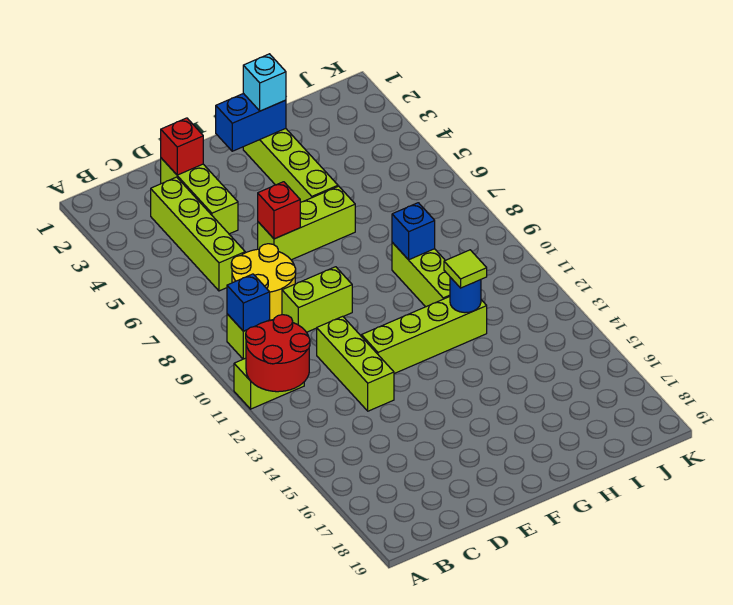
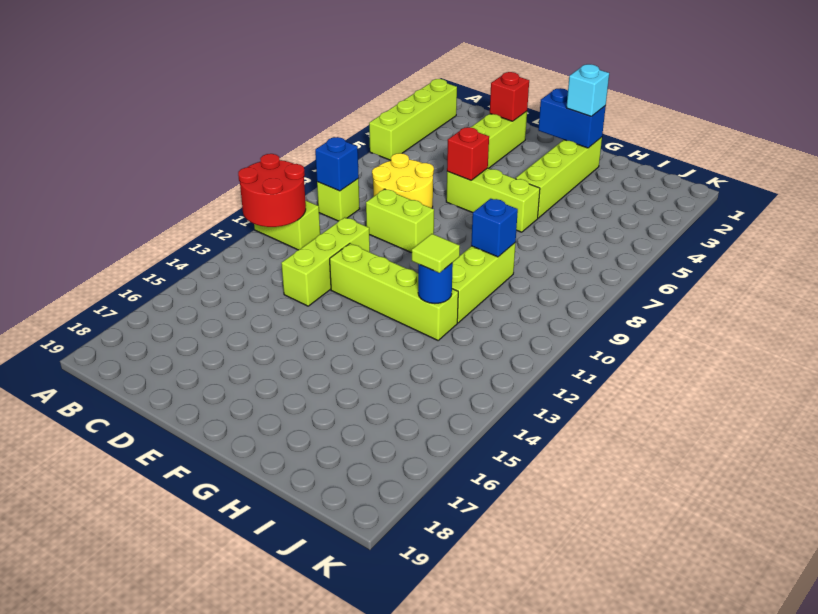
lime brick C3:C6 level 1 -> lime brick A2:A5 level 1

